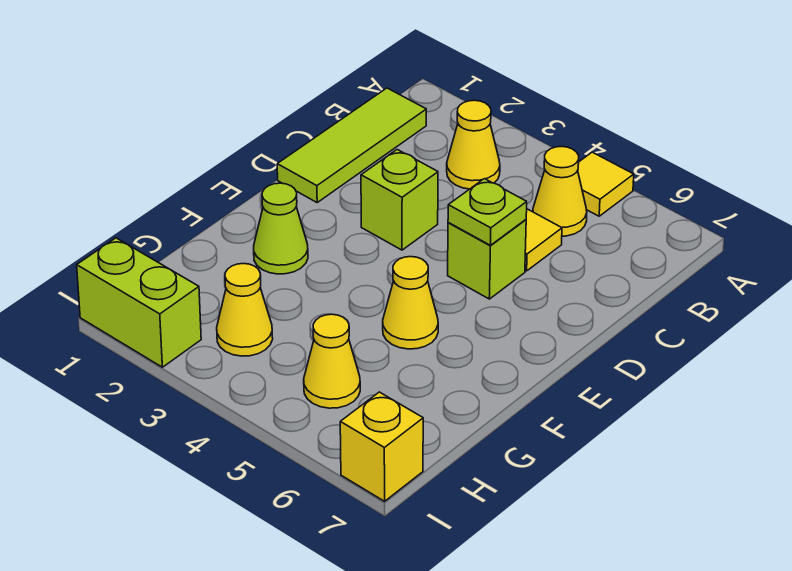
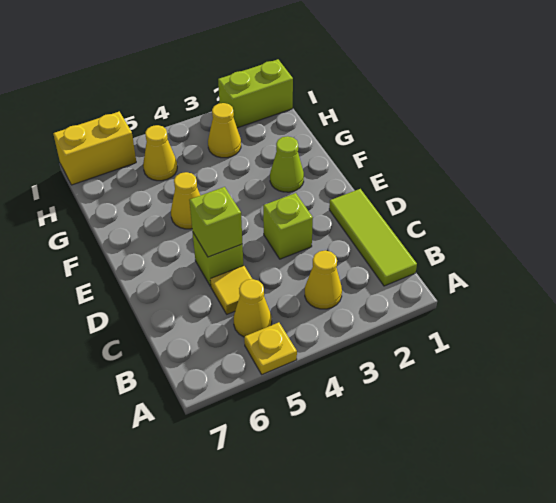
yellow tile A5 level 1 -> yellow plate A5 level 1
lime plate D5 level 2 -> lime brick D5 level 2
yellow brick I7 level 1 -> yellow brick I6:I7 level 1

